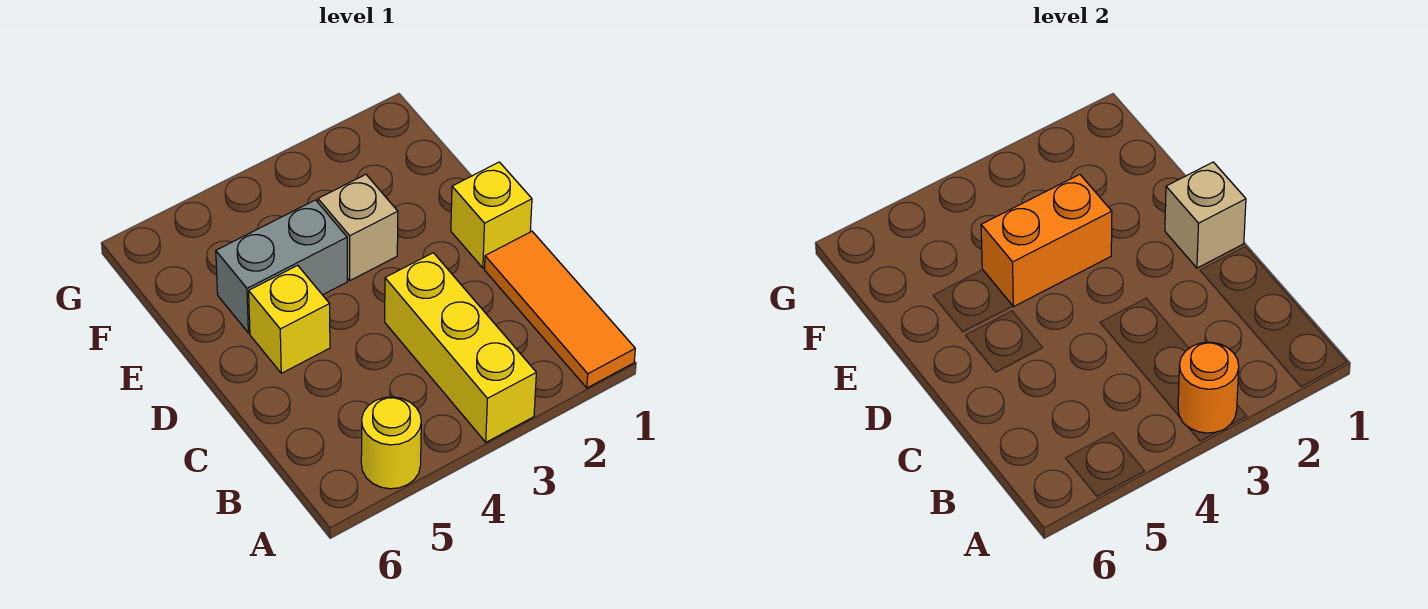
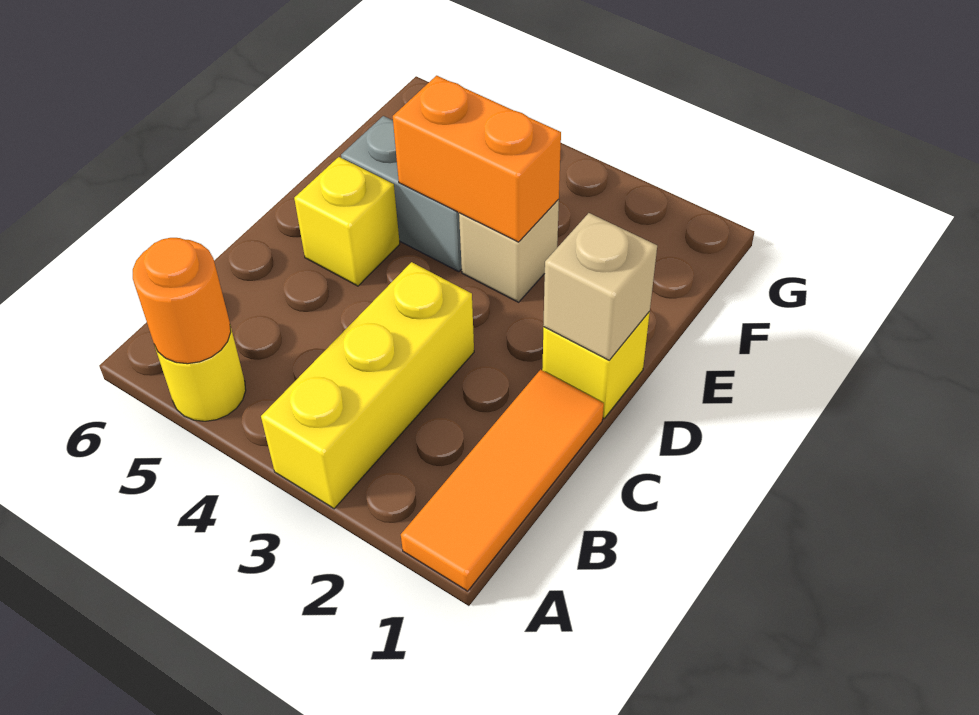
orange round brick A3 level 2 -> orange round brick A5 level 2

